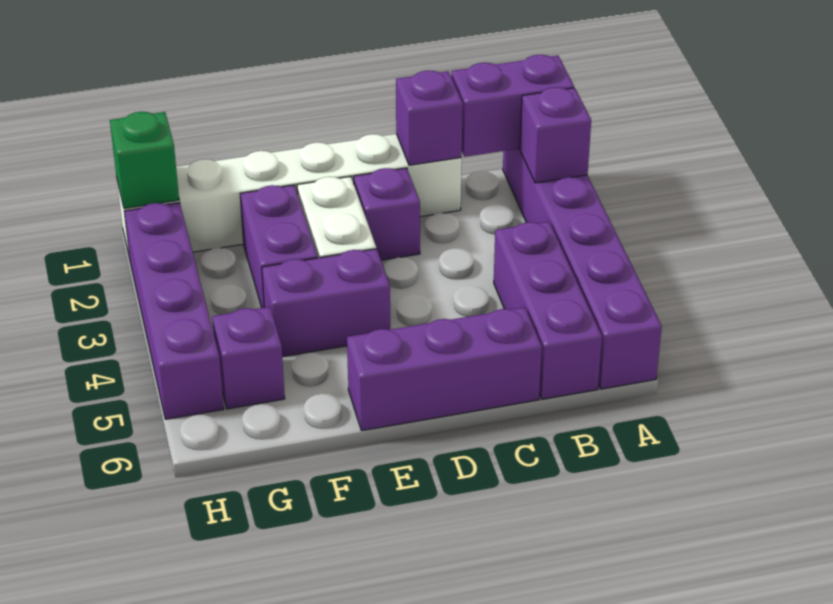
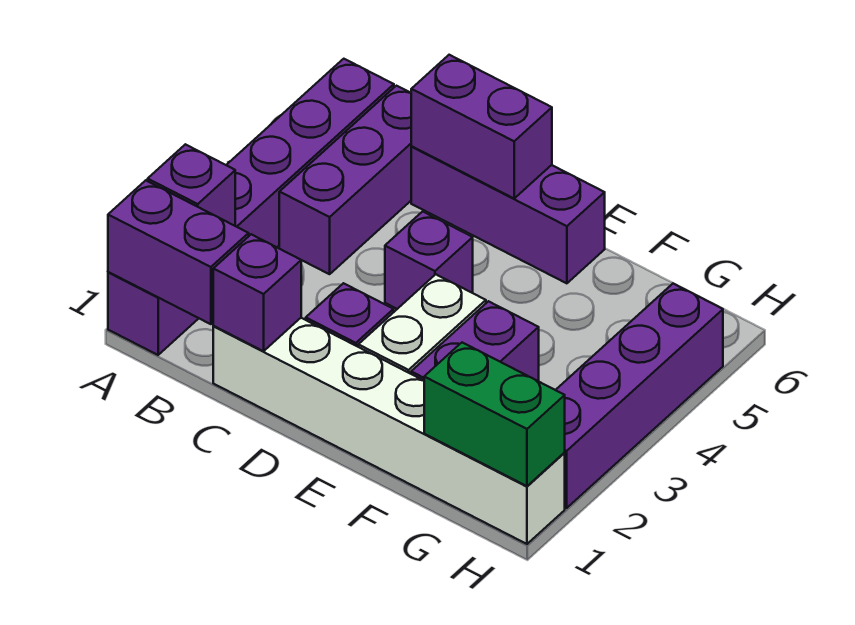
purple brick E4:F4 level 1 -> purple brick C6:D6 level 2
purple brick G5 level 1 -> purple brick D4 level 1
green brick H1 level 2 -> green brick G1:H1 level 2

